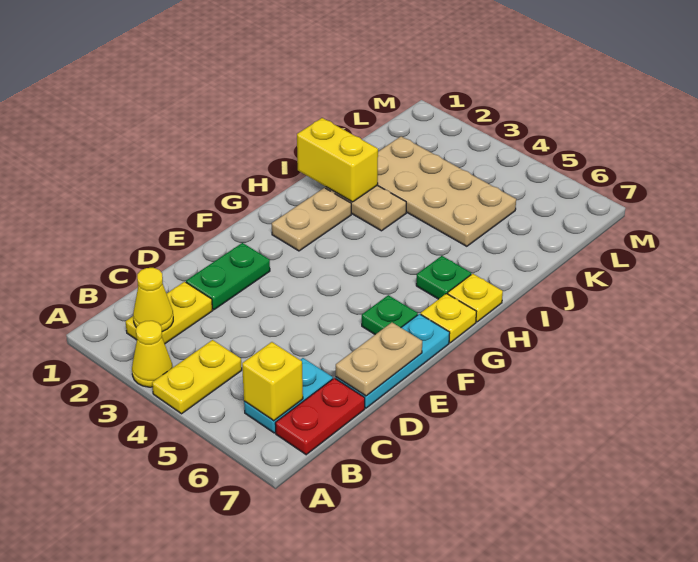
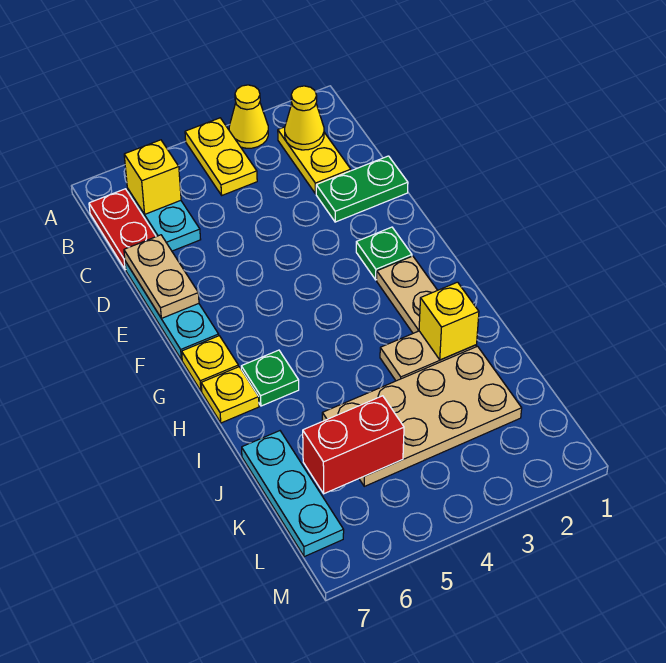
green plate D2:E2 level 1 -> green plate D1:D2 level 1
green plate F6 level 1 -> green plate F2 level 1
yellow brick I1:I2 level 2 -> yellow brick I2 level 2
none -> cyan plate J7:L7 level 1
none -> red brick K5:K6 level 2

